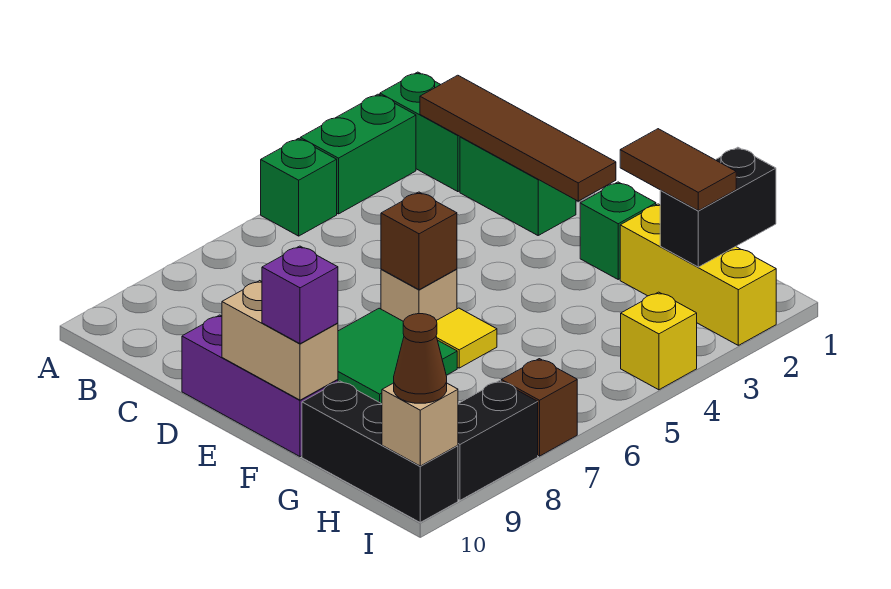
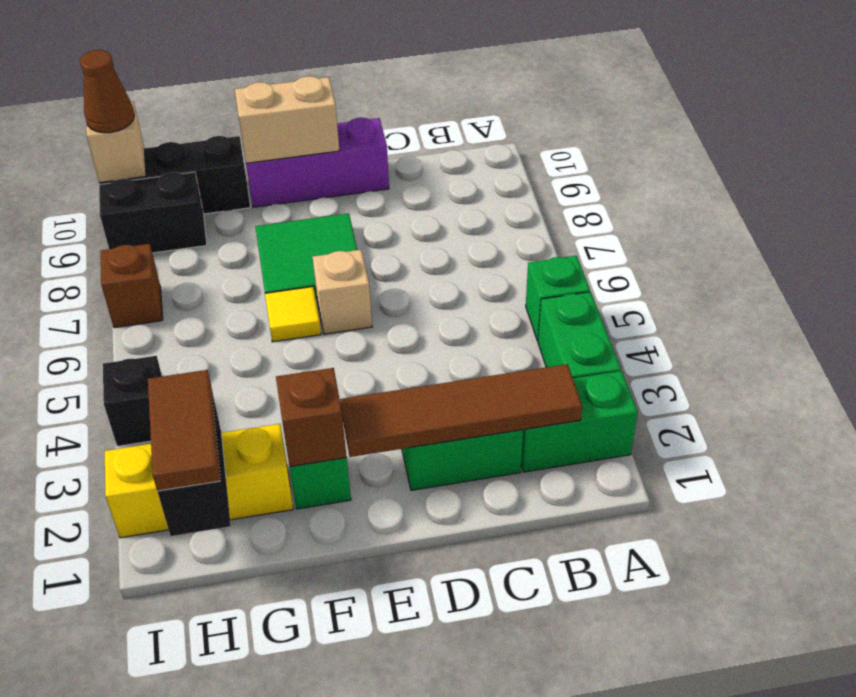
brown brick E6 level 2 -> brown brick F2 level 2
purple brick F10 level 3 -> none
brown tile G2:H2 level 3 -> brown tile H1:H2 level 3
yellow brick I4 level 1 -> black brick I4 level 1
black brick I8:I9 level 1 -> black brick H9:I9 level 1

